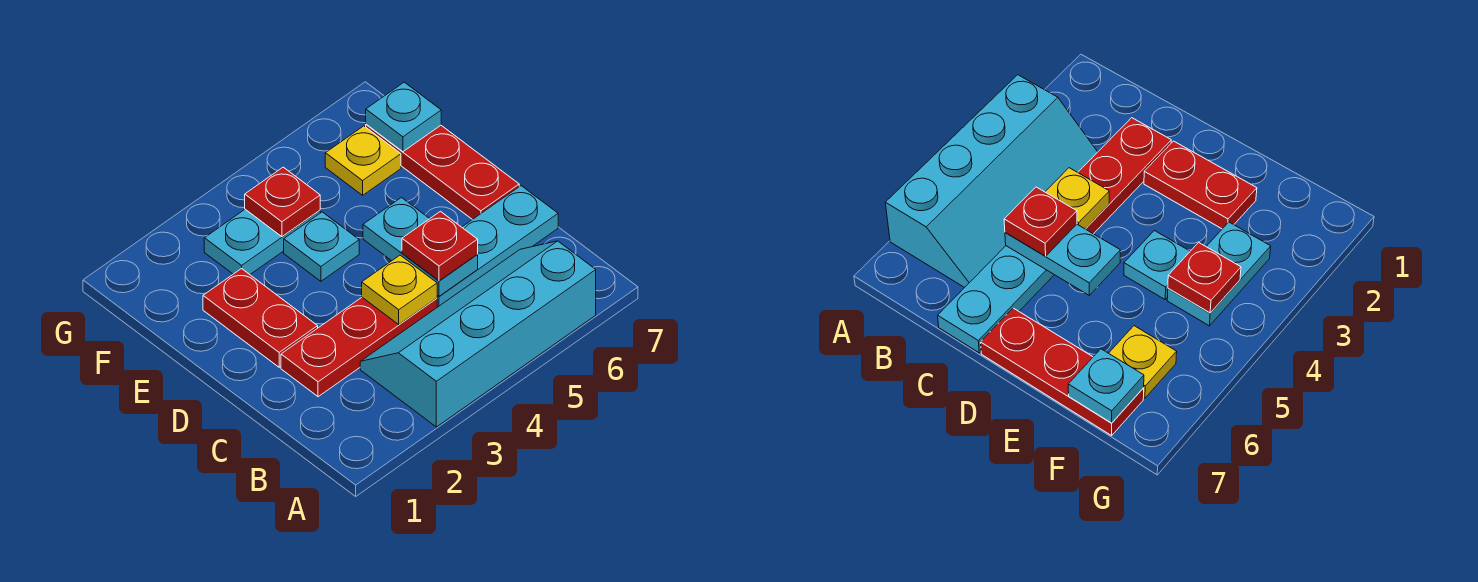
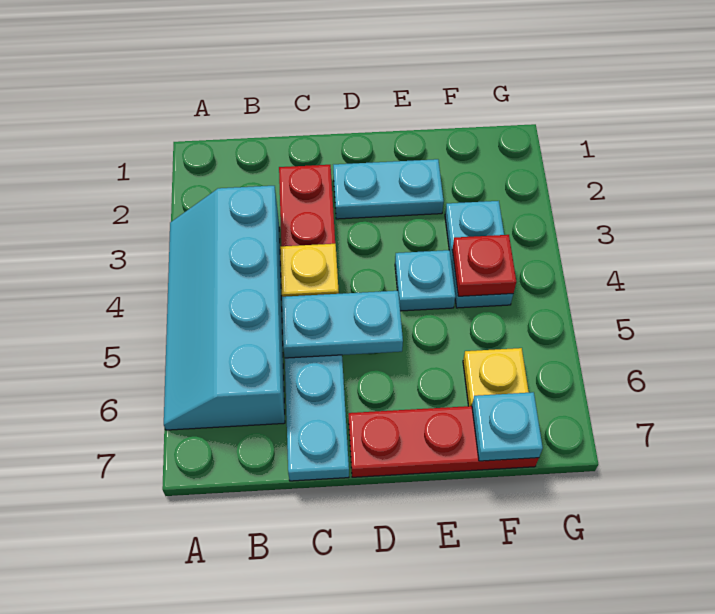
cyan slope A3:B6 level 1 top A -> cyan slope A3:B6 level 1 top B
red plate C5 level 3 -> none
red plate D2:E2 level 1 -> cyan plate D2:E2 level 1

